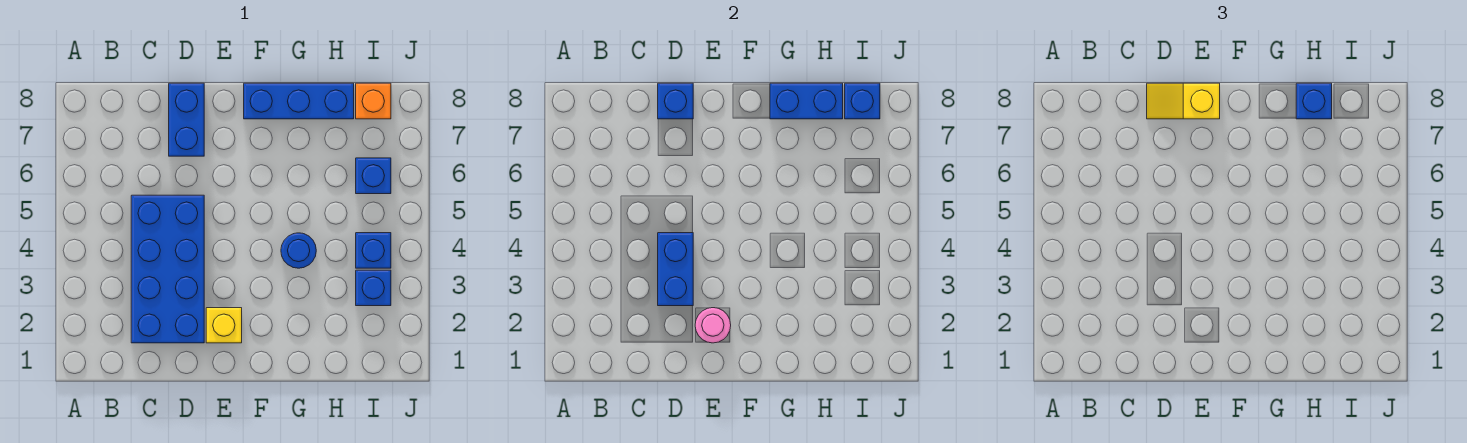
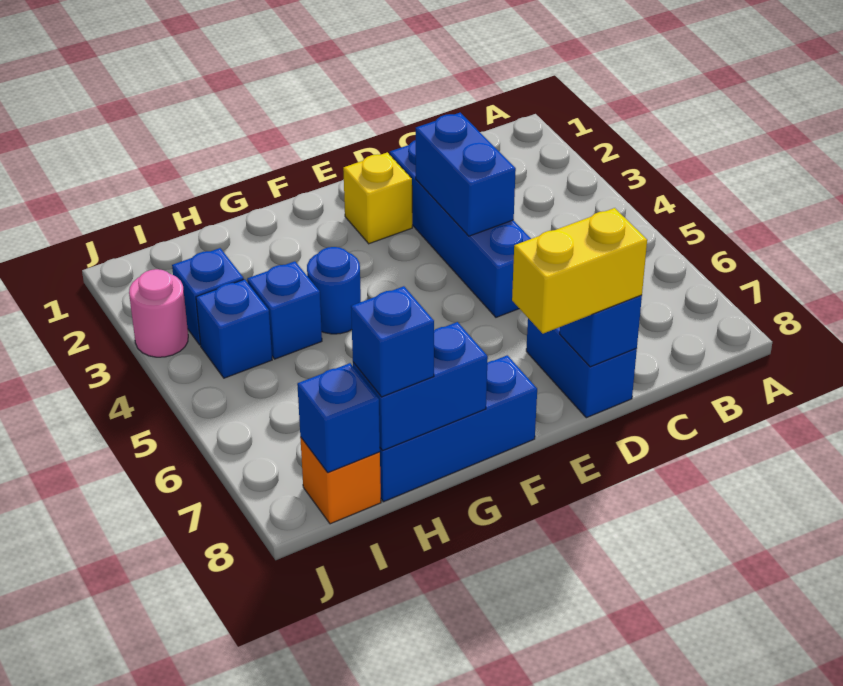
blue brick C2:D5 level 1 -> blue brick D2:D5 level 1
yellow slope D8:E8 level 3 top E -> yellow brick D8:E8 level 3
pink round brick E2 level 2 -> pink round brick J3 level 1
blue brick I6 level 1 -> blue brick H4 level 1

